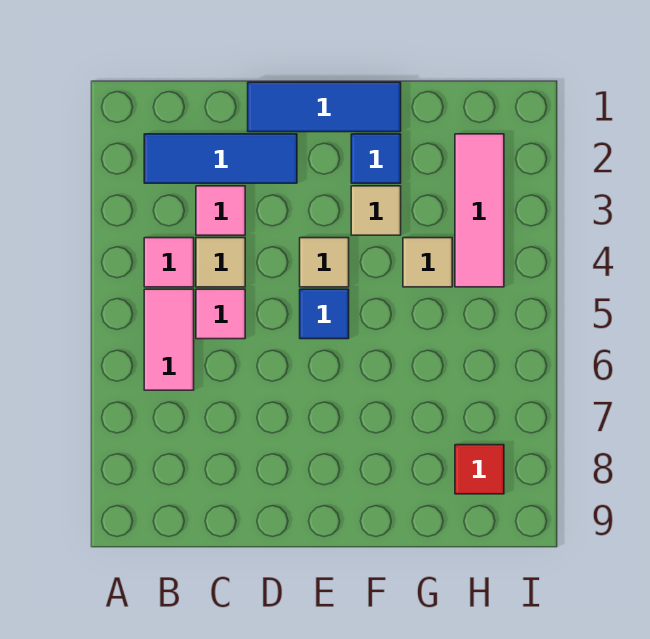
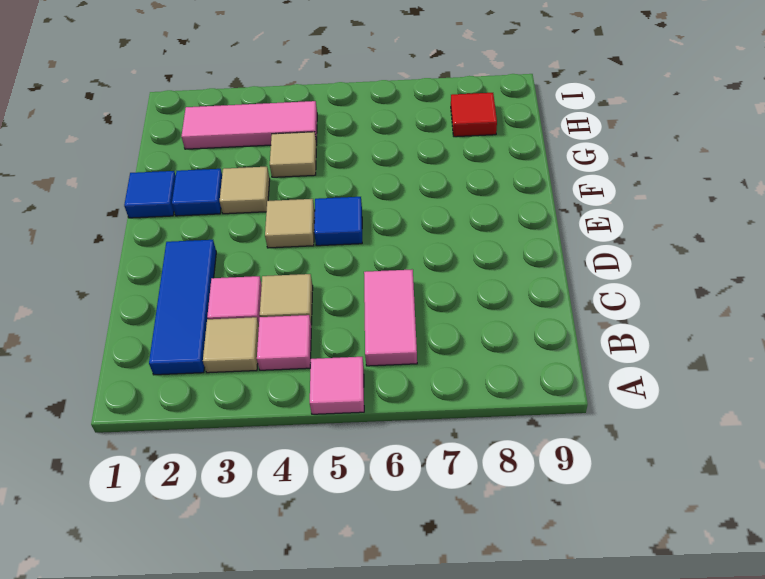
none -> tan tile B3 level 1
pink tile B5:B6 level 1 -> pink tile B6:C6 level 1
pink tile C5 level 1 -> pink tile A5 level 1
blue tile D1:F1 level 1 -> blue tile F1 level 1

